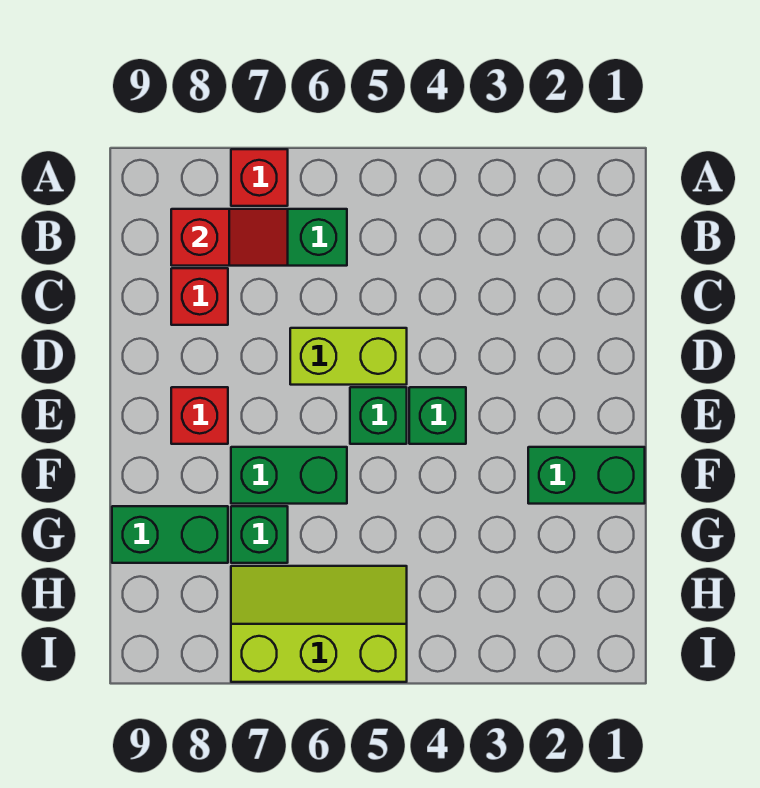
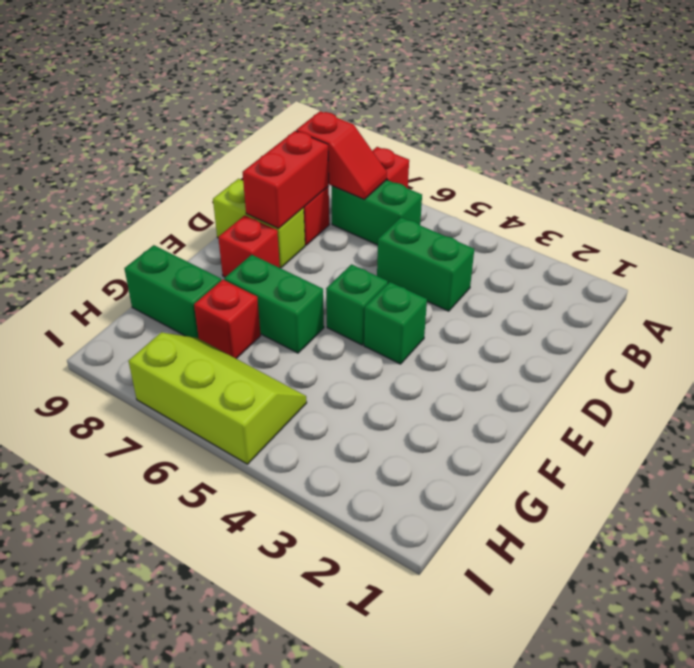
none -> red brick C8:D8 level 2
lime brick D5:D6 level 1 -> lime brick D8:D9 level 1
green brick F1:F2 level 1 -> green brick C4:C5 level 1
green brick G7 level 1 -> red brick G7 level 1

